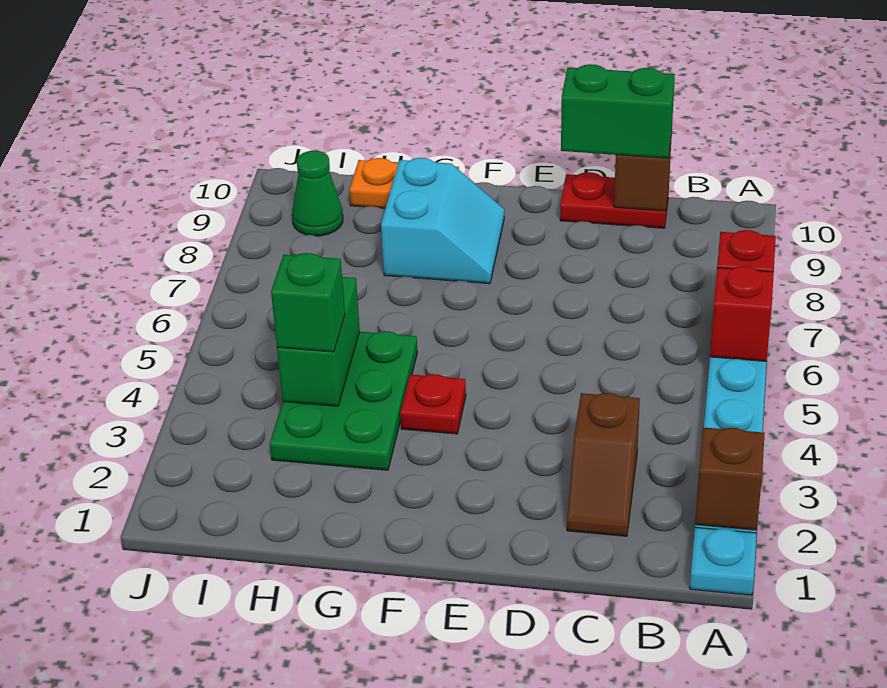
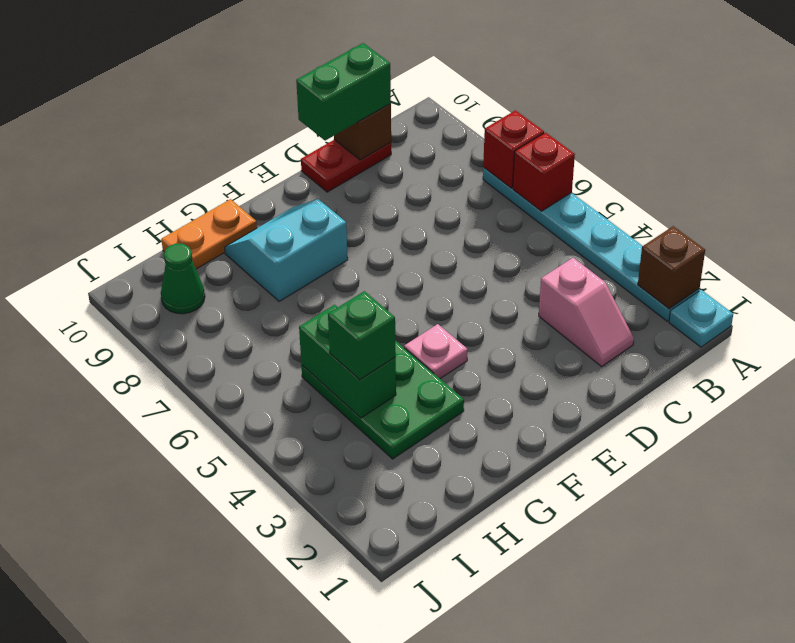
brown slope C2:C3 level 1 top 3 -> pink slope C2:C3 level 1 top 3
red plate F4 level 1 -> pink plate F4 level 1
cyan slope F8:G9 level 1 top G -> cyan slope F8:G9 level 1 top 8

